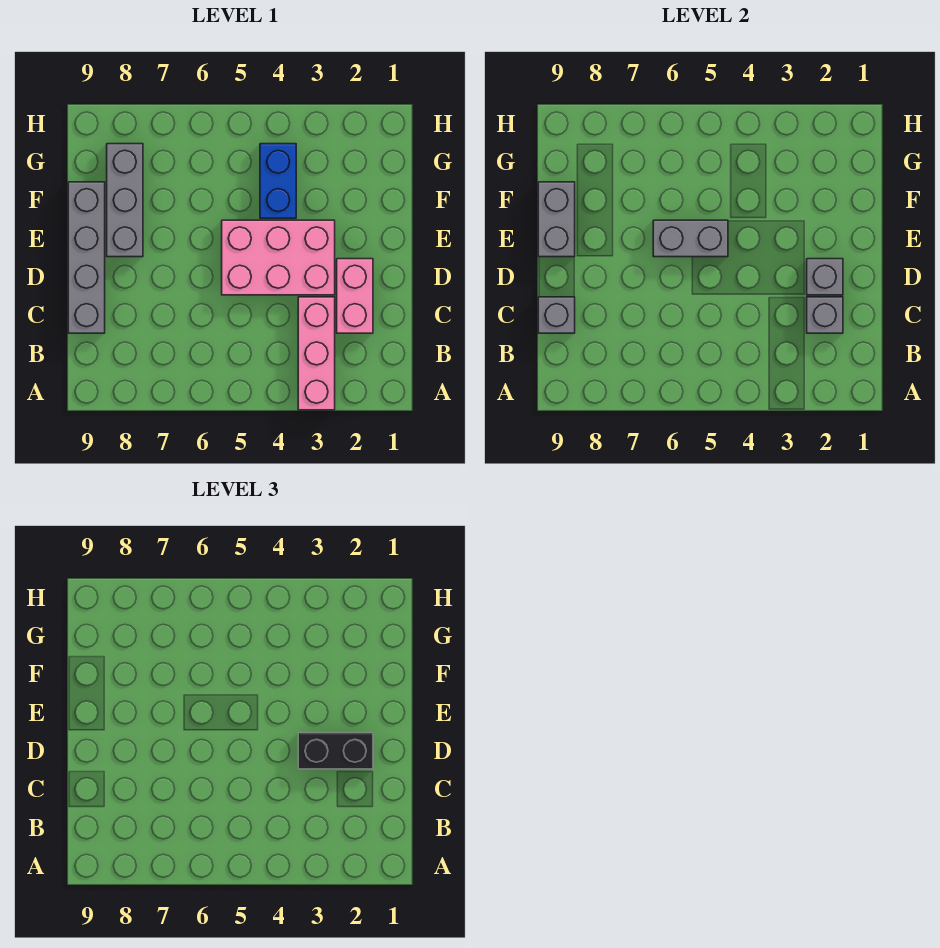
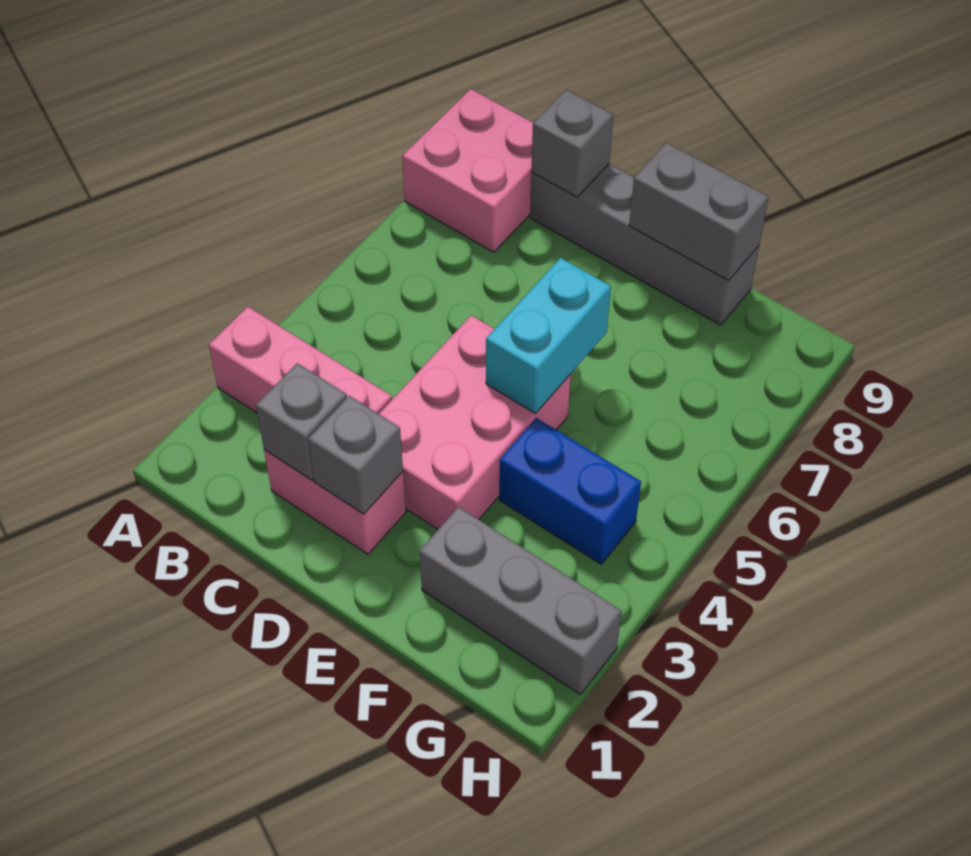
none -> pink brick A8:B9 level 1
black brick D2:D3 level 3 -> none
grey brick E5:E6 level 2 -> cyan brick E5:E6 level 2
grey brick E8:G8 level 1 -> grey brick F2:H2 level 1

